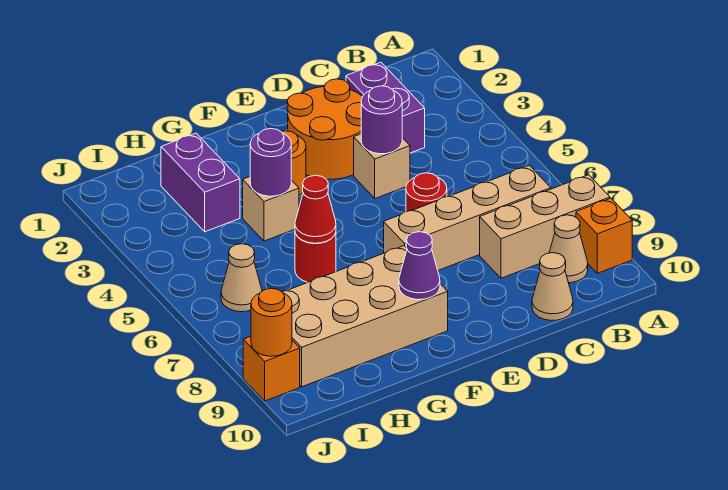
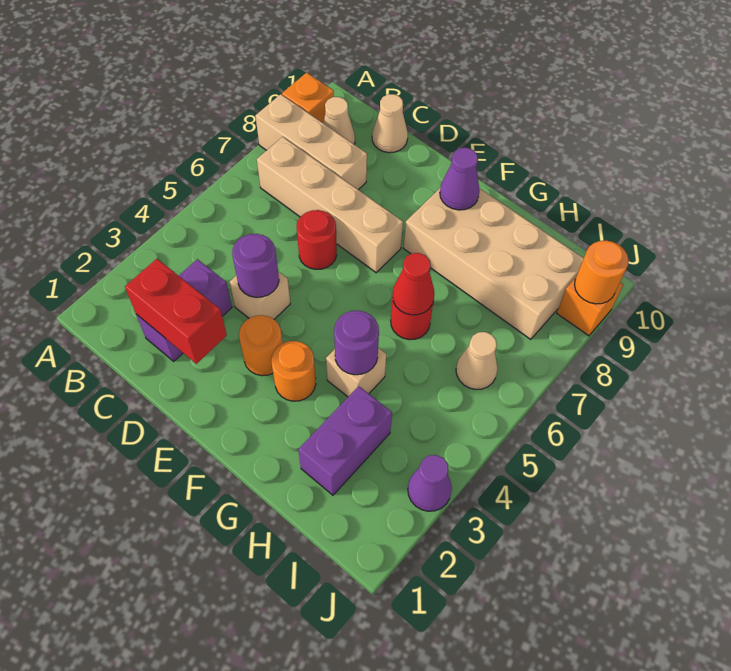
none -> red brick C2:D2 level 2
orange round brick D2:E3 level 1 -> orange round brick E3 level 1
none -> purple cone J3 level 1

